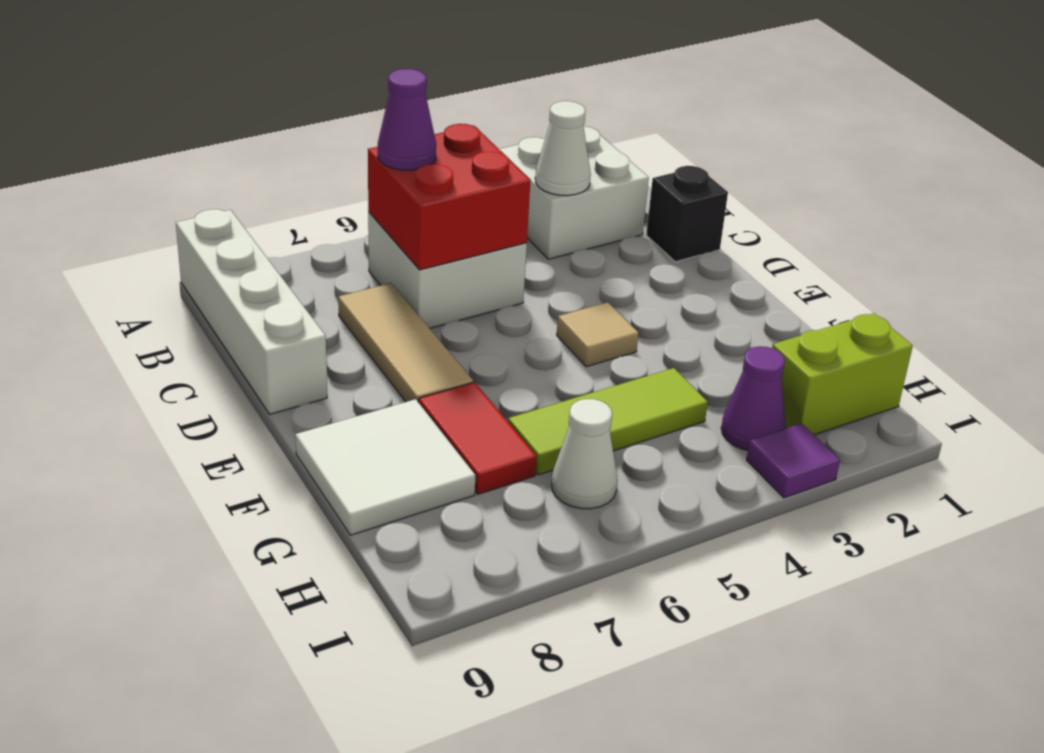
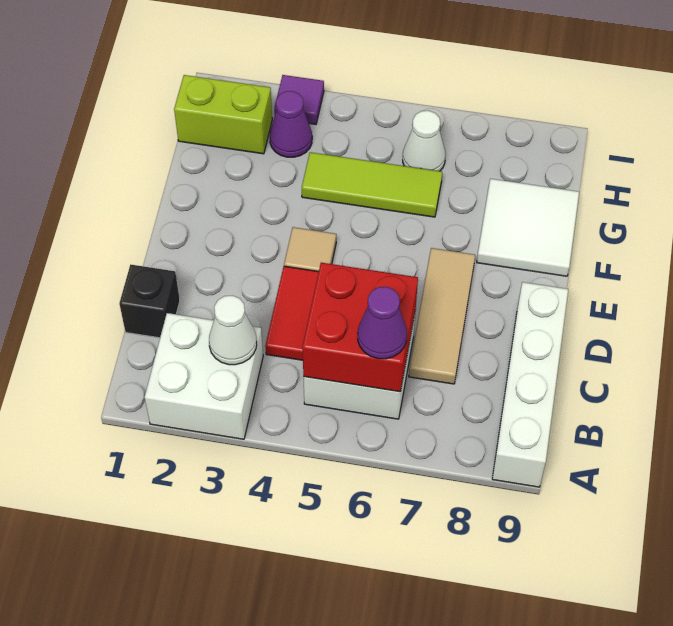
red tile F7:G7 level 1 -> red tile C4:D4 level 1

